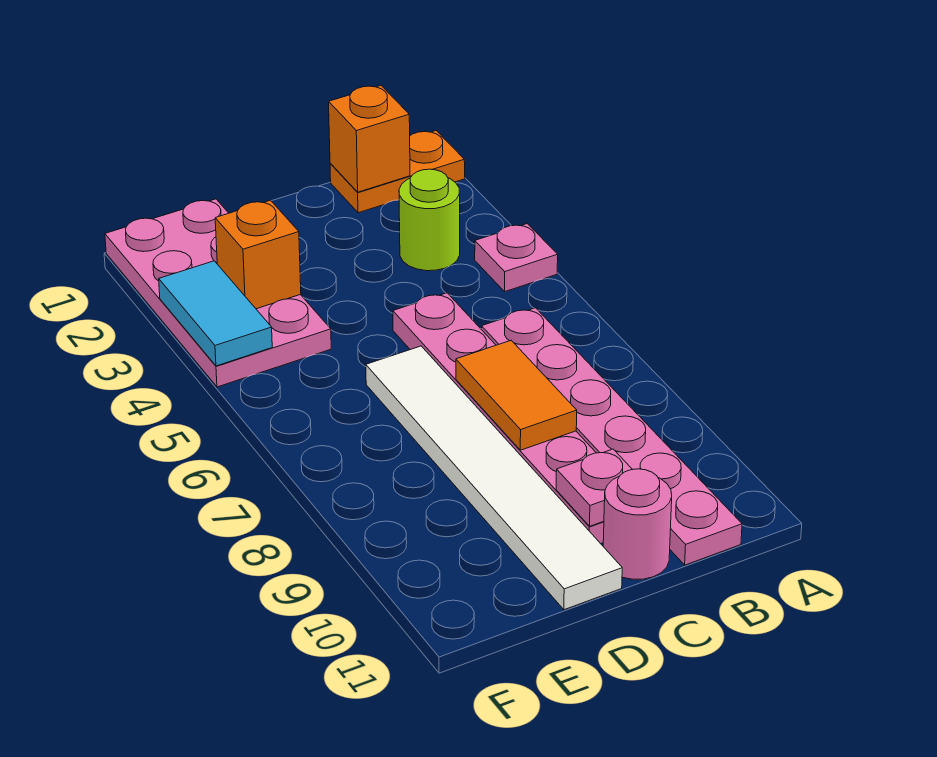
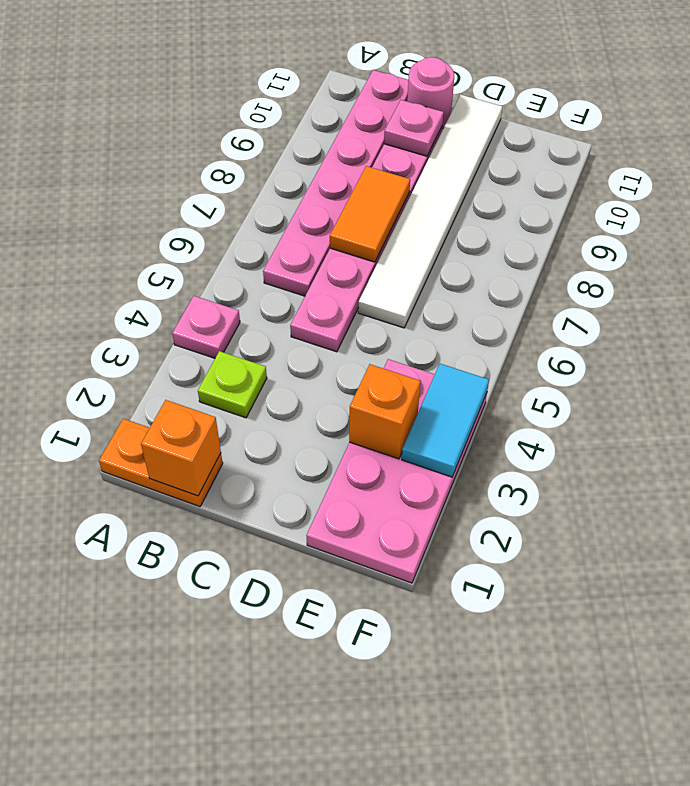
lime round brick B3 level 1 -> lime plate B3 level 1

